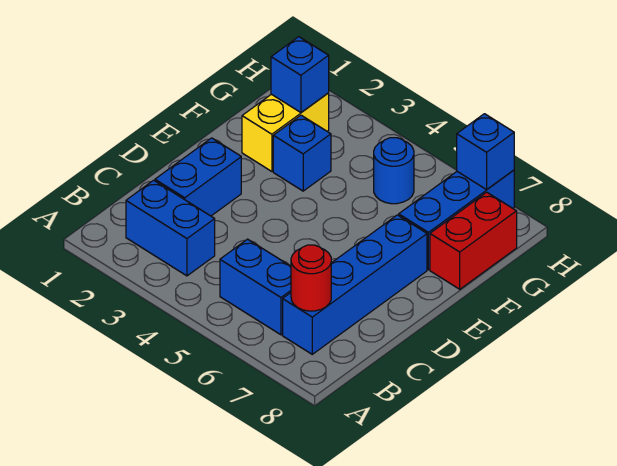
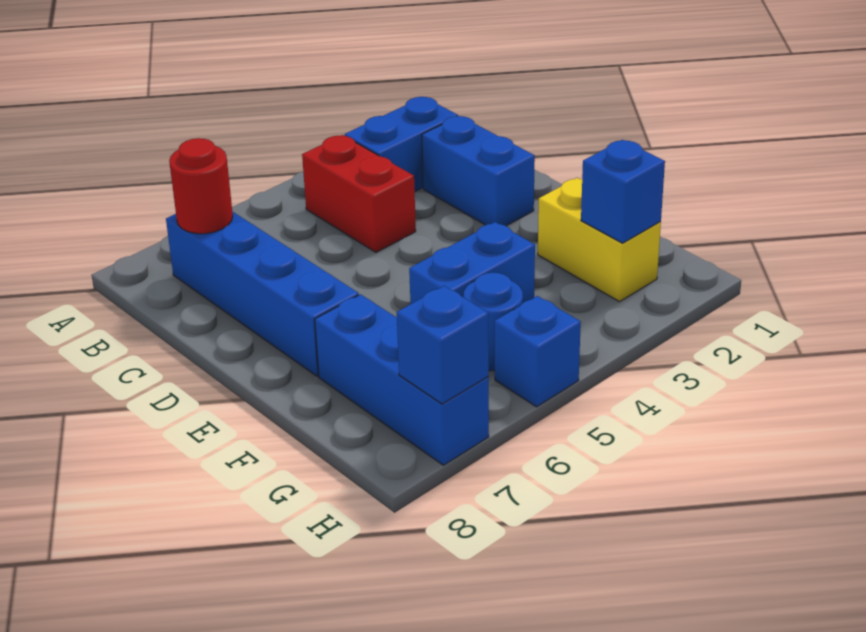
blue brick B5:B6 level 1 -> blue brick F4:F5 level 1
blue brick F3 level 1 -> blue brick H5 level 1
red brick F8:G8 level 1 -> red brick B4:C4 level 1

